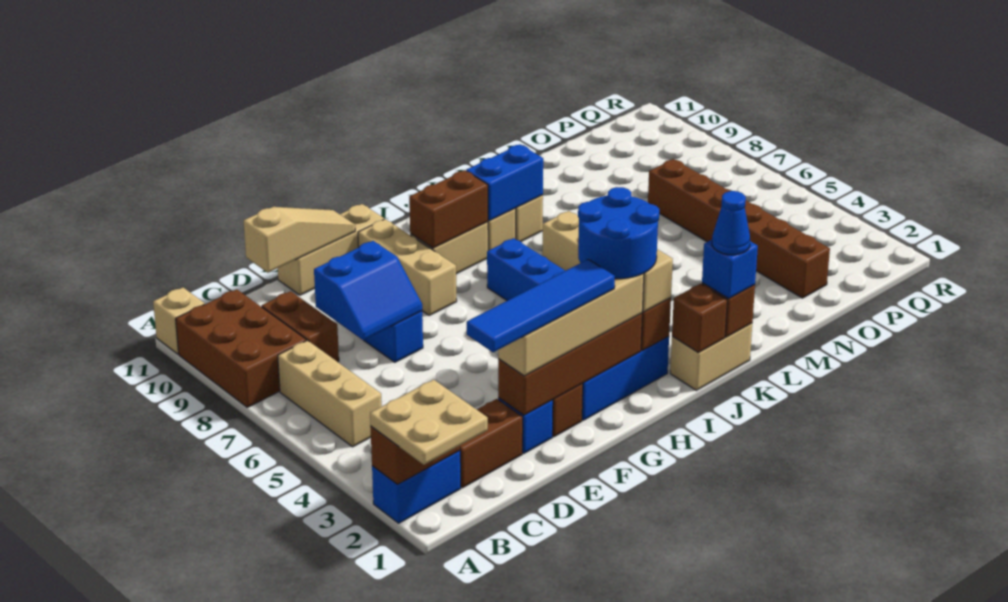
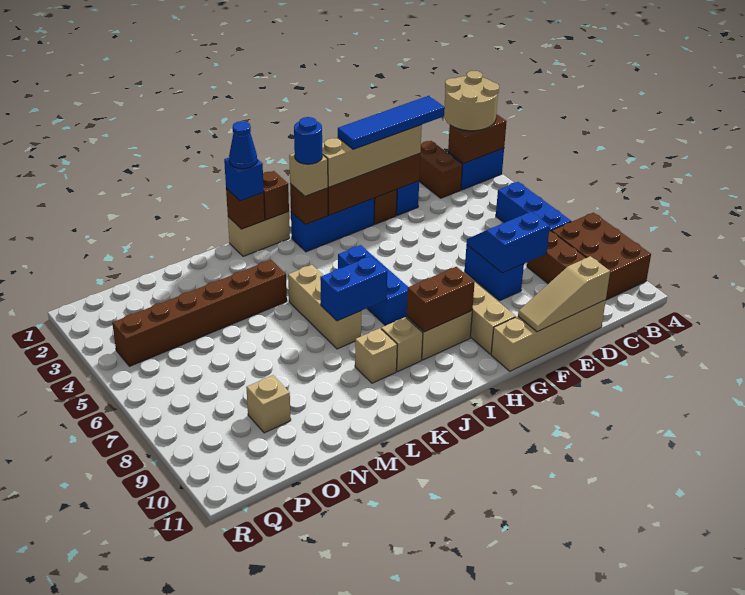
tan plate A1:B2 level 3 -> tan round brick A1:B2 level 3
tan brick A11 level 1 -> tan brick O9 level 1
tan brick B5:B7 level 1 -> blue brick B5:B7 level 1
brown brick C2:D2 level 1 -> brown brick C1:C2 level 1
tan brick E11:G11 level 1 -> tan brick D11:G11 level 1
blue round brick H2:I3 level 4 -> blue round brick I2 level 4
blue brick J9:K9 level 2 -> blue brick J7:K7 level 2
brown brick O2:O7 level 1 -> brown brick L4:Q4 level 1

